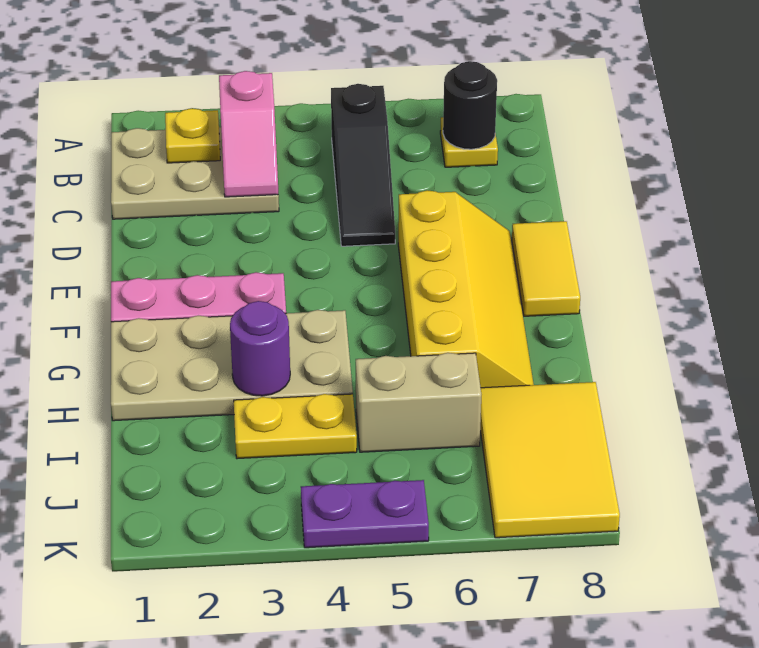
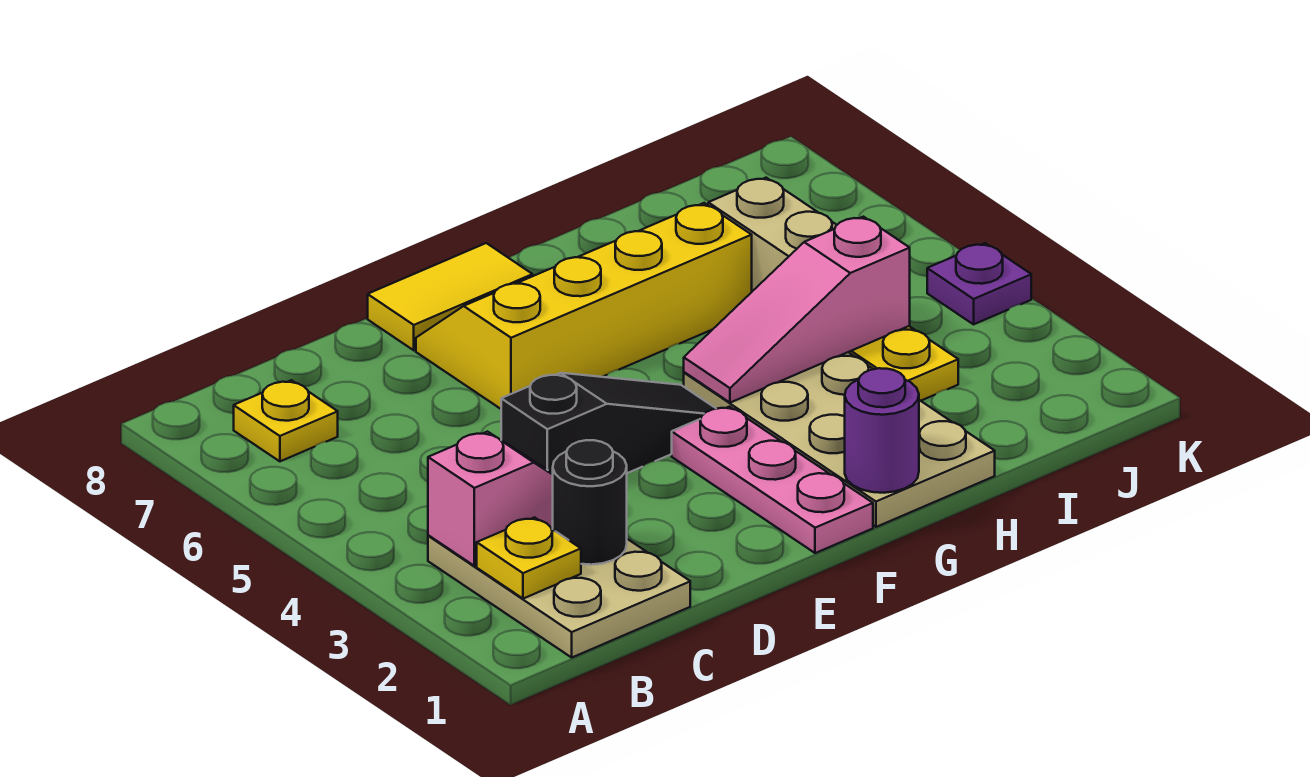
black slope B5:D5 level 1 top B -> black slope D4:F4 level 1 top D
black round brick B7 level 2 -> black round brick C2 level 2
none -> pink slope G4:I4 level 2 top I
purple round brick H3 level 2 -> purple round brick G1 level 2
yellow tile I7:K8 level 1 -> none
purple plate K4:K5 level 1 -> purple plate K4 level 1

